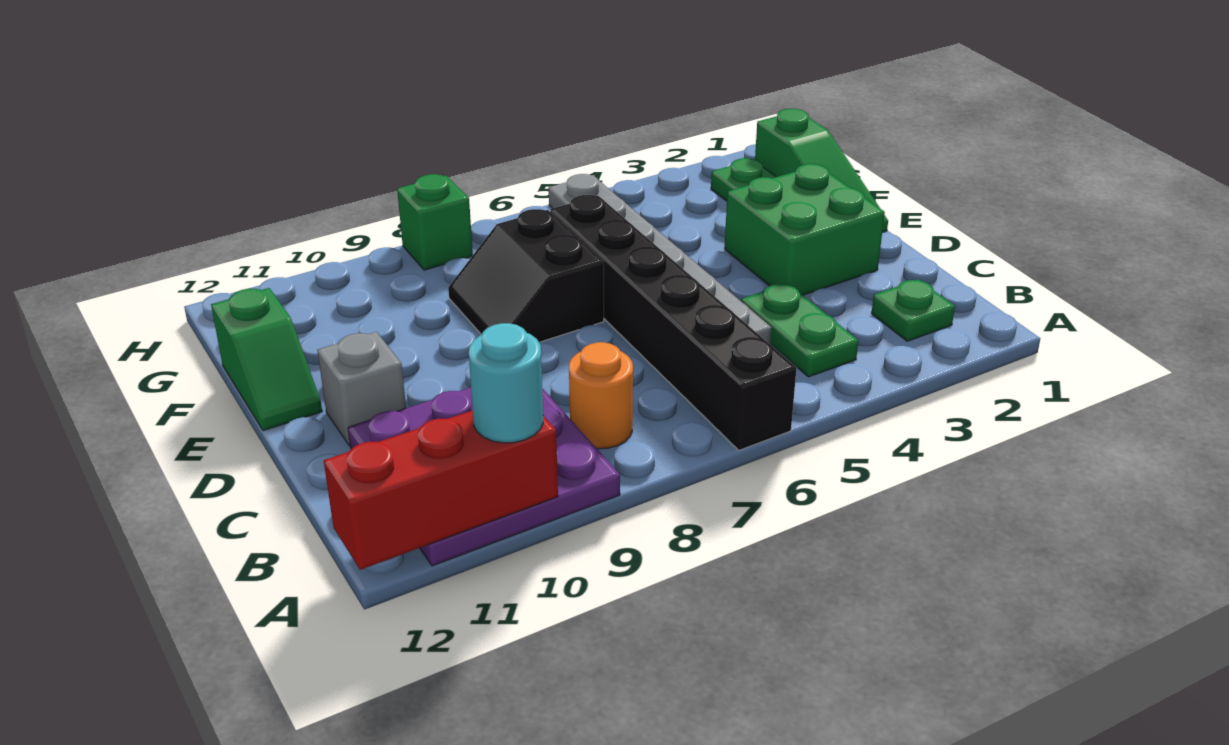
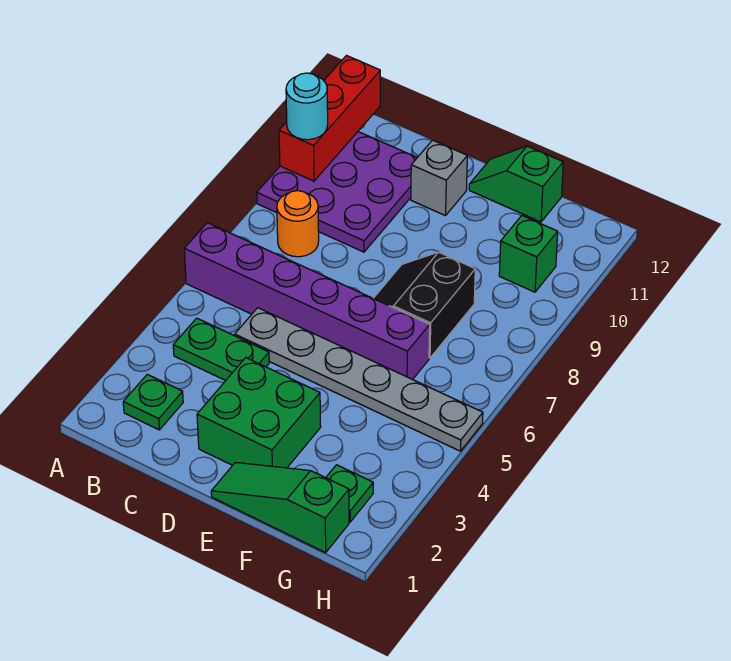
black brick A6:F6 level 1 -> purple brick A6:F6 level 1
black slope E7:F8 level 1 top 7 -> black slope E7:F8 level 1 top F
green brick H8 level 1 -> green brick G10 level 1

